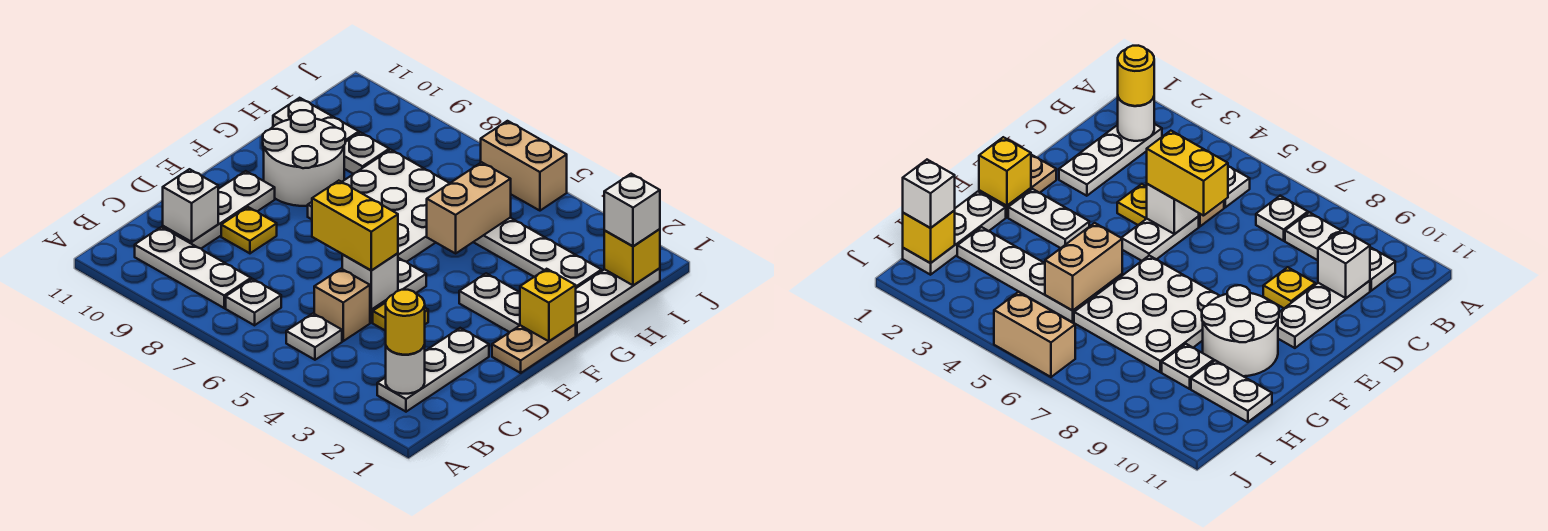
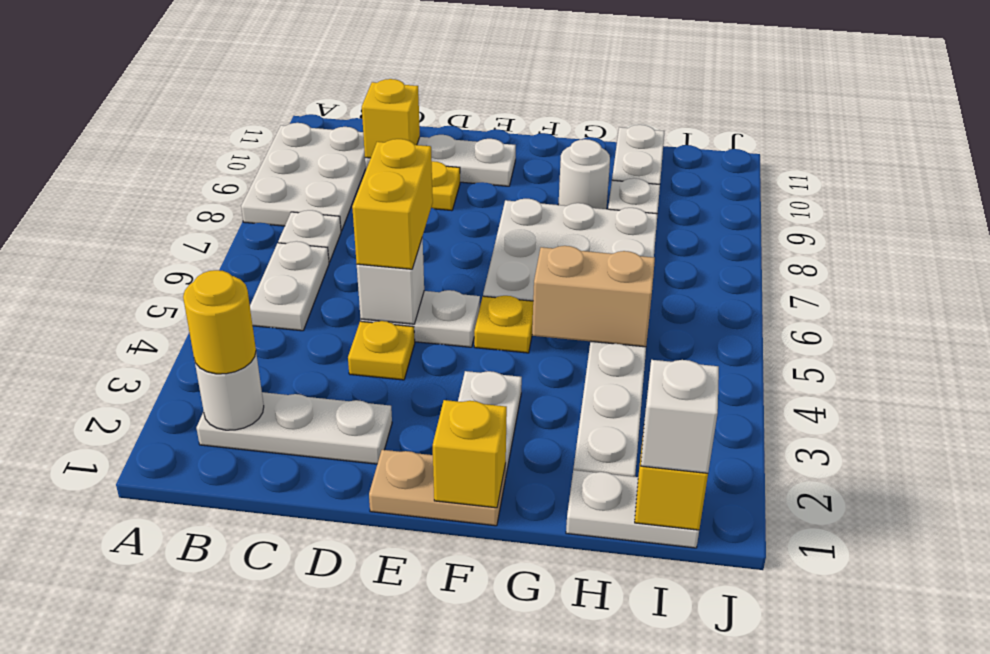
white plate B5 level 1 -> white plate B5:B6 level 1
white plate B8:B10 level 1 -> white plate A8:B10 level 1
tan brick C5 level 1 -> none
white brick C10 level 2 -> yellow brick C10 level 2
none -> yellow plate F5 level 1
white round brick F9:G10 level 1 -> white round brick G9 level 1
white plate G1:I1 level 1 -> white plate H1:I1 level 1
tan brick J5:J6 level 1 -> none

